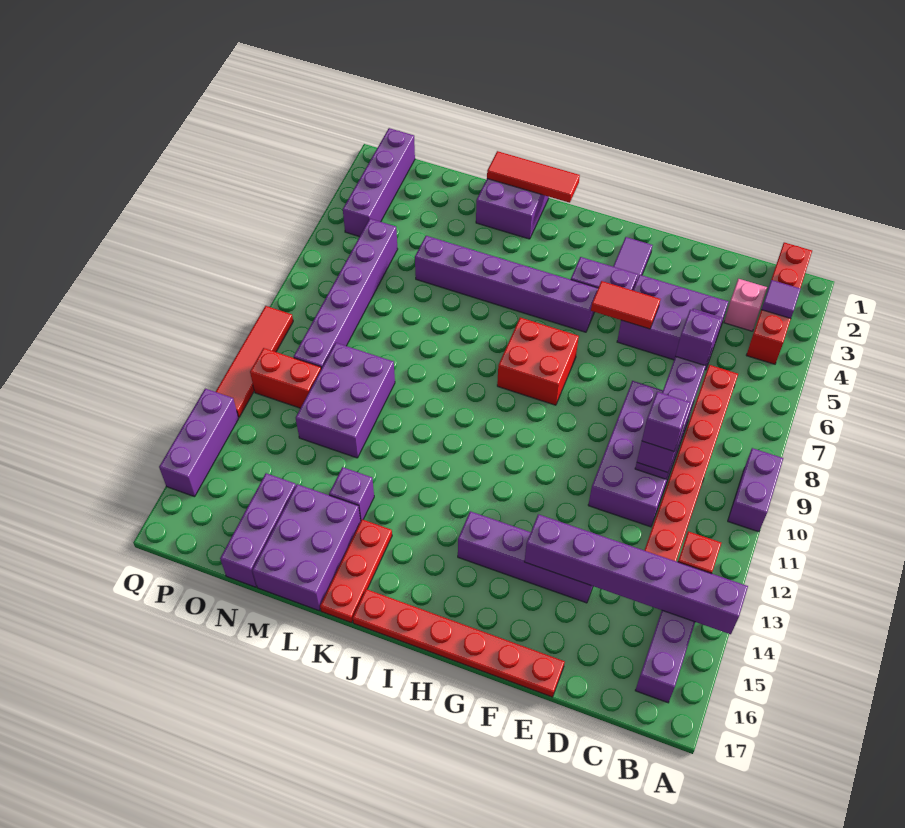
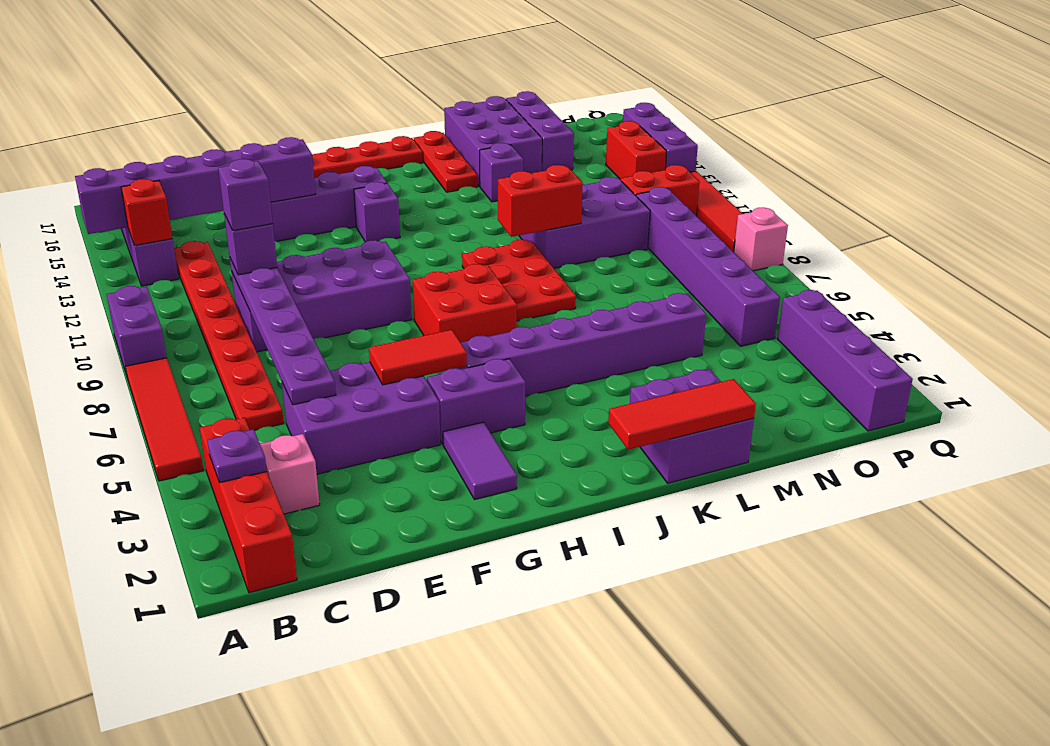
none -> red tile A5:A8 level 1
purple tile B3 level 2 -> purple plate B3 level 2
purple brick D6 level 3 -> purple brick H13 level 1
purple brick D8:E11 level 1 -> purple brick D9:G10 level 1
none -> red plate J8:K10 level 1
none -> red brick K10:L10 level 2
purple brick M10:N12 level 1 -> purple brick L10:N11 level 1
none -> red brick P13:P14 level 1
none -> pink brick Q8 level 1

